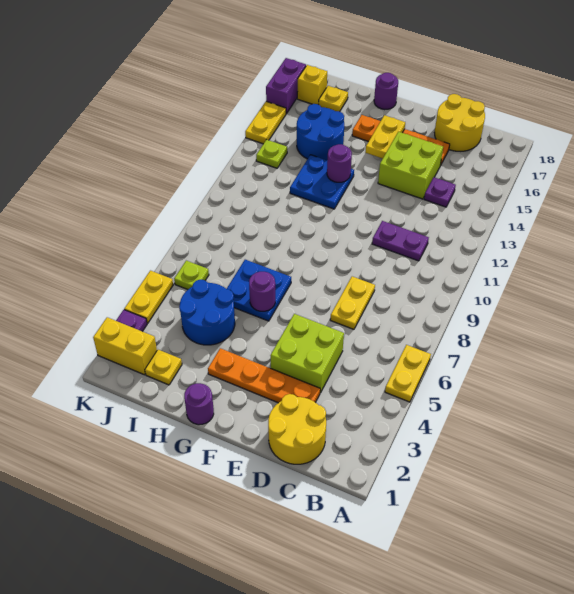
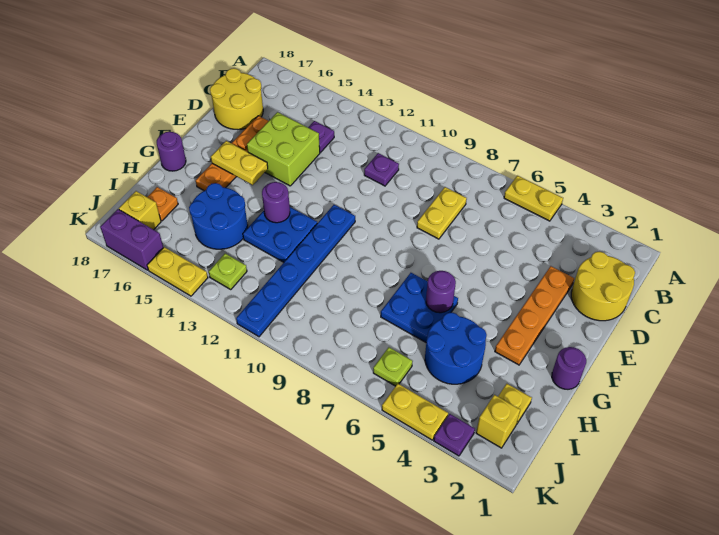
purple plate C11:D11 level 1 -> purple plate C11 level 1
lime brick D4:E5 level 1 -> none
yellow plate D7:D8 level 1 -> yellow plate C8:D8 level 1
none -> blue plate F11:K11 level 1
yellow plate I17 level 1 -> orange plate I17 level 1
yellow brick J2:K2 level 1 -> yellow brick J2 level 1

